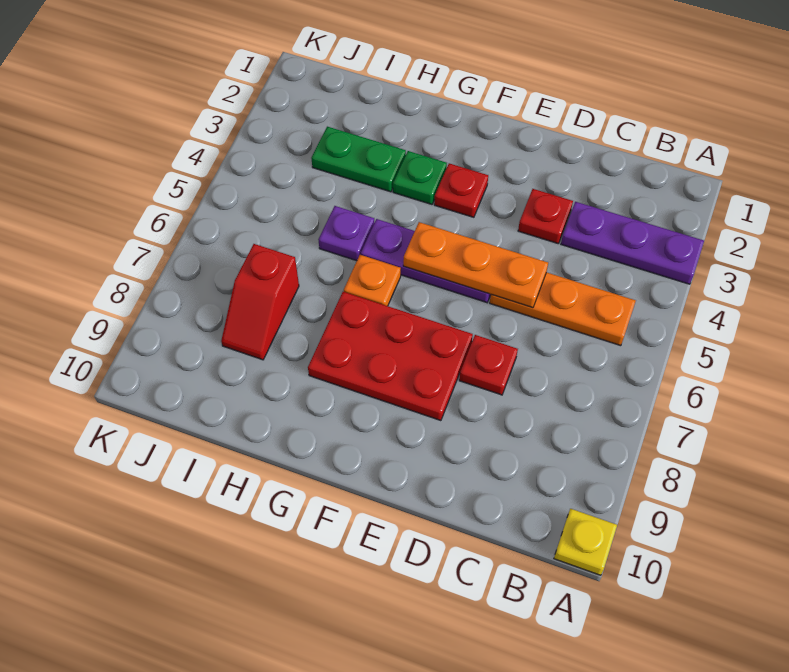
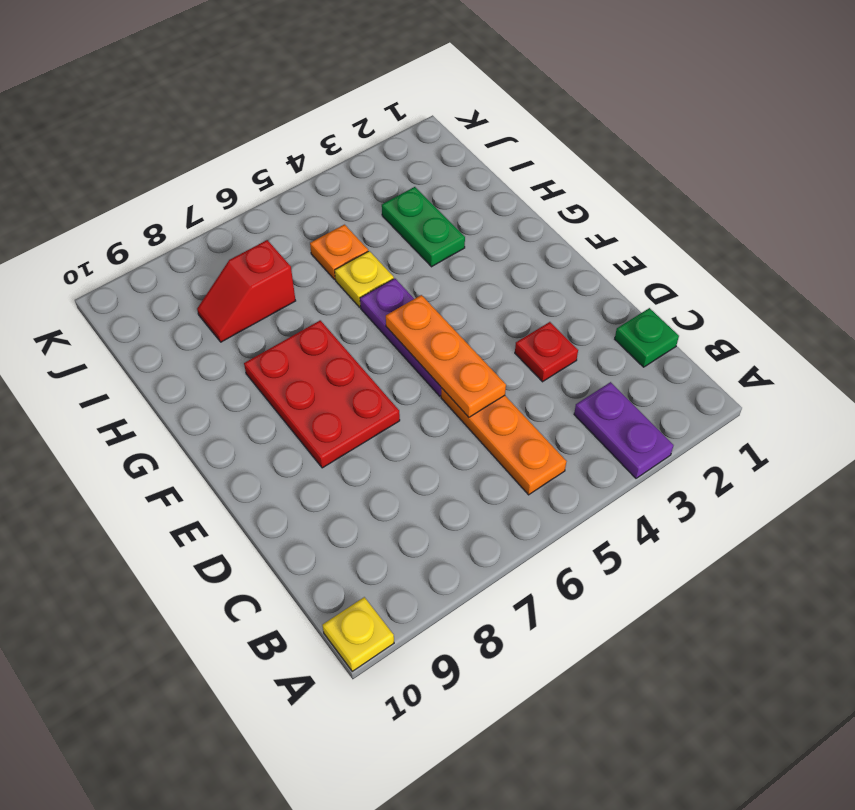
purple plate A3:C3 level 1 -> purple plate A3:B3 level 1
red plate D7 level 1 -> none
red plate F3 level 1 -> none
green plate G3 level 1 -> green plate C1 level 1
orange plate G6 level 1 -> orange plate I5 level 1
purple plate H5 level 1 -> yellow plate H5 level 1

